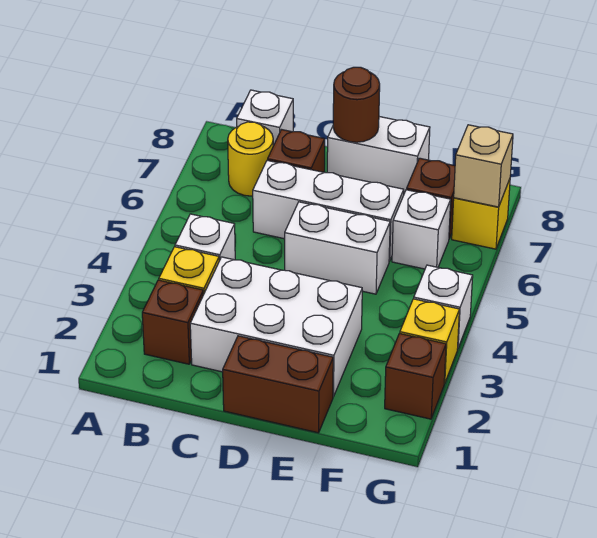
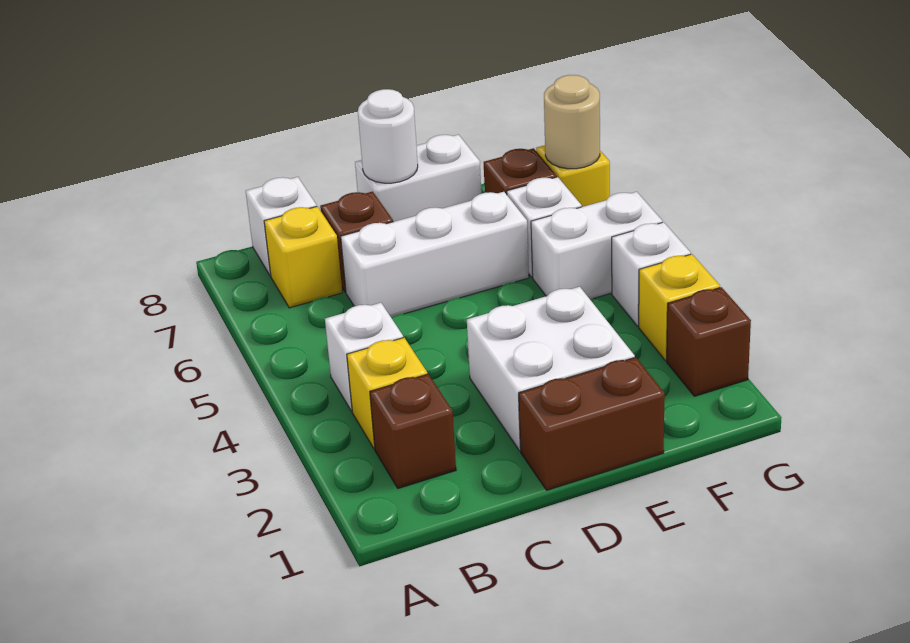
yellow round brick B7 level 1 -> yellow brick B7 level 1
white brick C2:E3 level 1 -> white brick D2:E3 level 1
white brick D5:E5 level 1 -> white brick F5:G5 level 1
brown round brick D8 level 2 -> white round brick D8 level 2
tan brick G7 level 2 -> tan round brick G7 level 2

